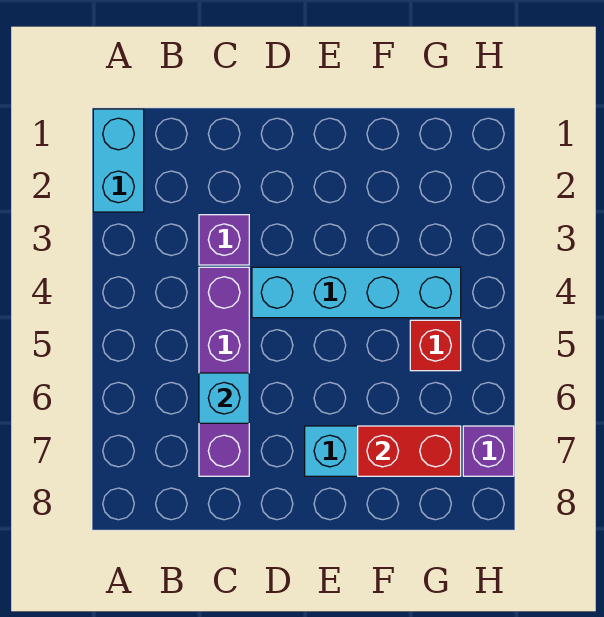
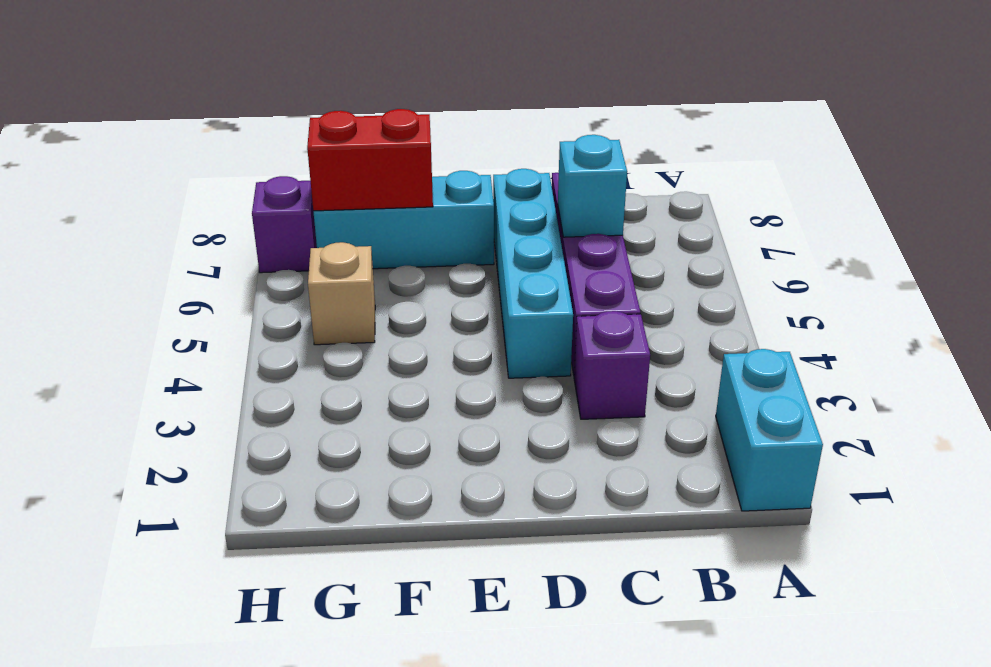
cyan brick D4:G4 level 1 -> cyan brick D4:D7 level 1
red brick G5 level 1 -> tan brick G5 level 1

